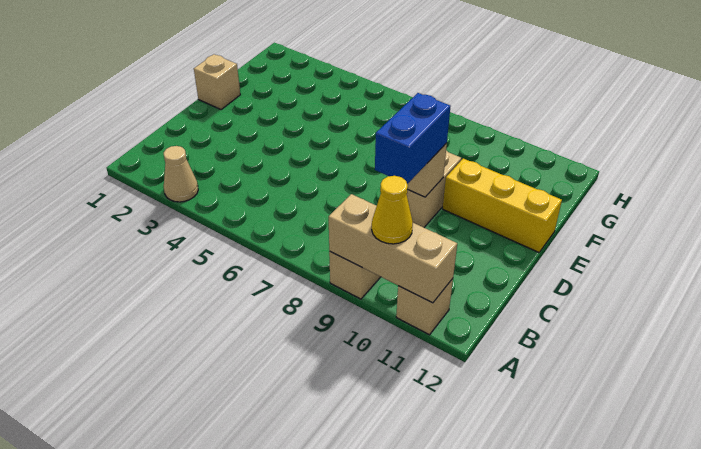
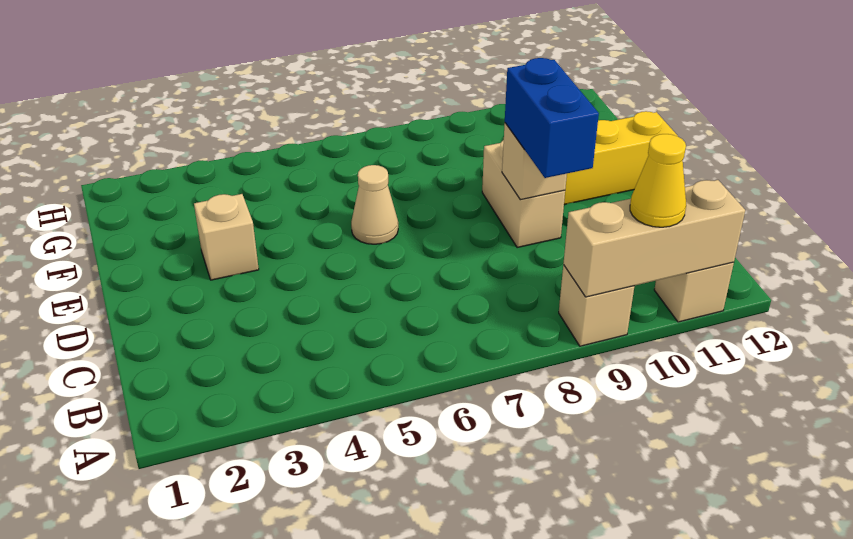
tan cone A3 level 1 -> tan cone E6 level 1
tan brick E1 level 1 -> tan brick E3 level 1

